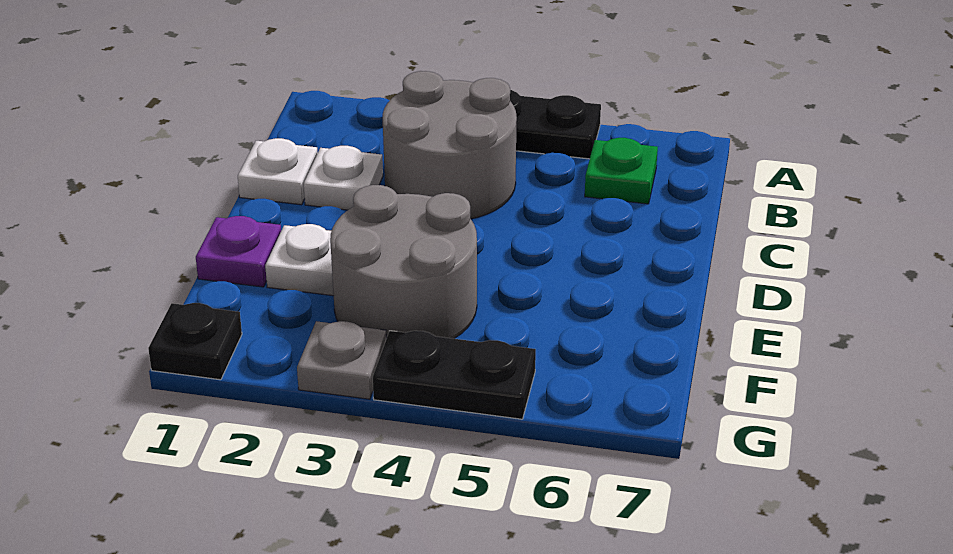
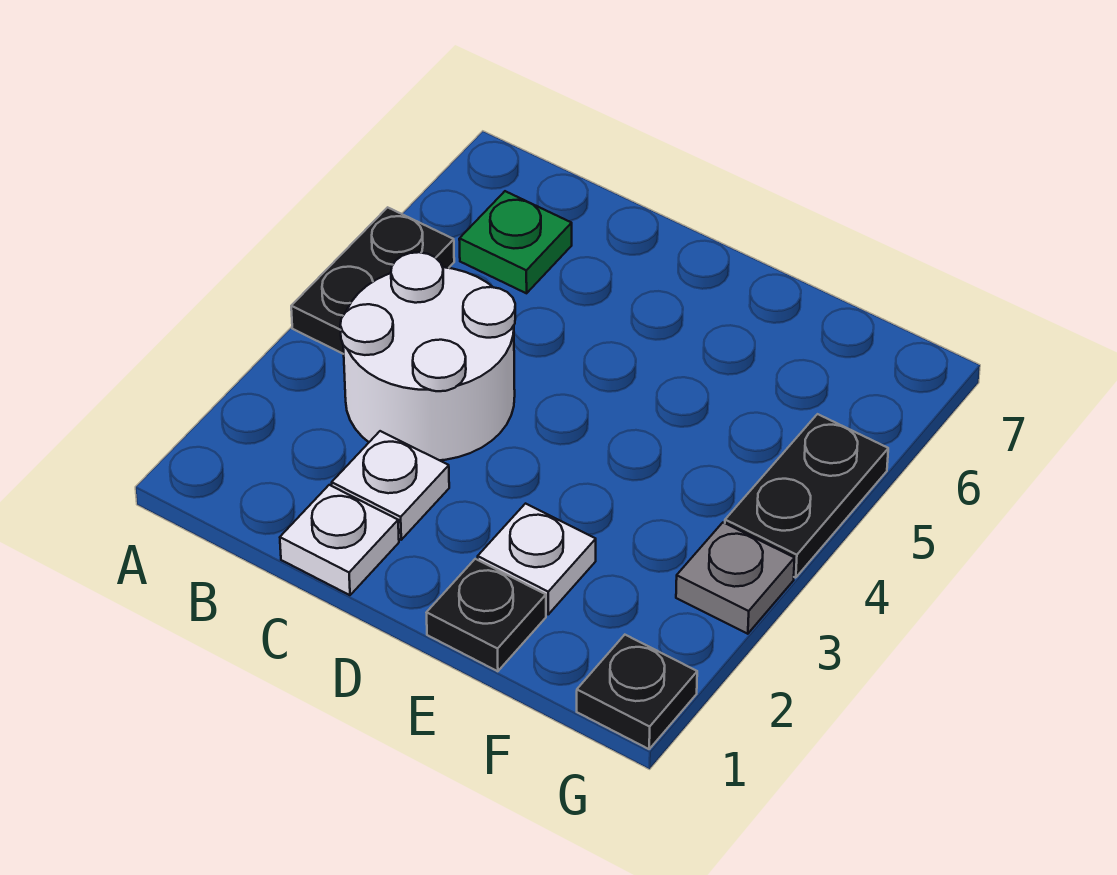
grey round brick B3:C4 level 1 -> white round brick B3:C4 level 1
purple plate E1 level 1 -> black plate E1 level 1
grey round brick E3:F4 level 1 -> none

